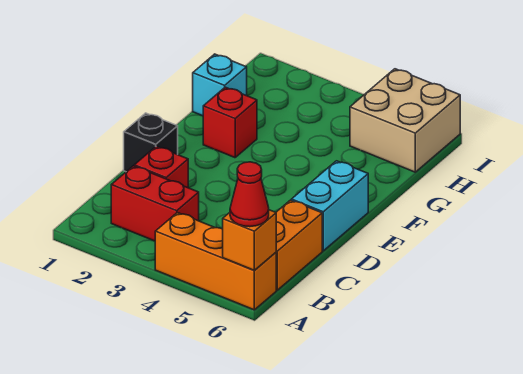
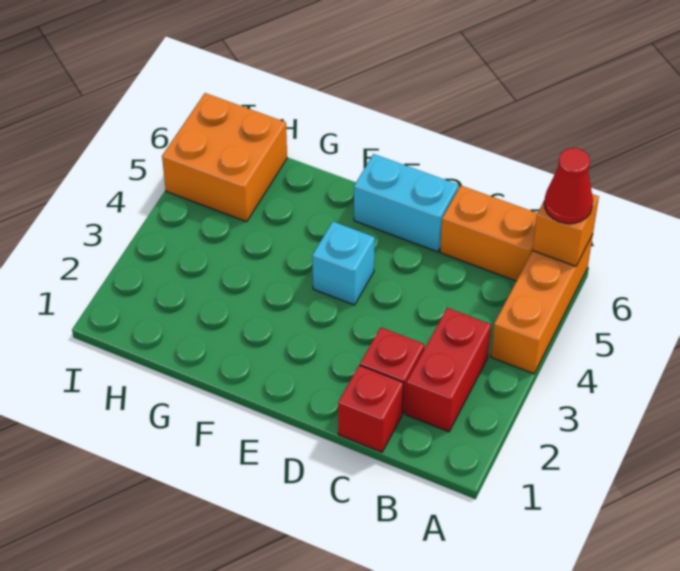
black brick D1 level 1 -> none
red brick F2 level 1 -> red brick C1 level 1
cyan brick G1 level 1 -> cyan brick E4 level 1
tan brick H5:I6 level 1 -> orange brick H5:I6 level 1

